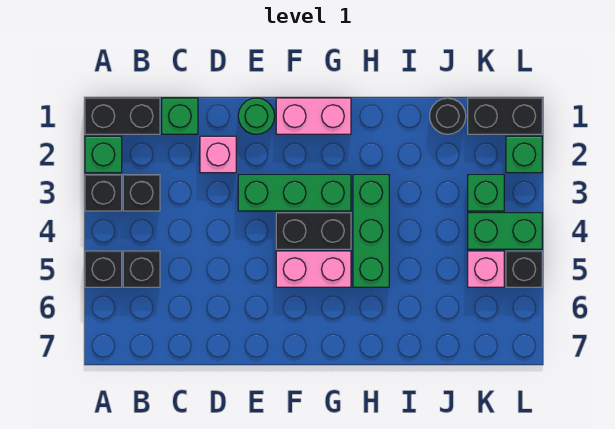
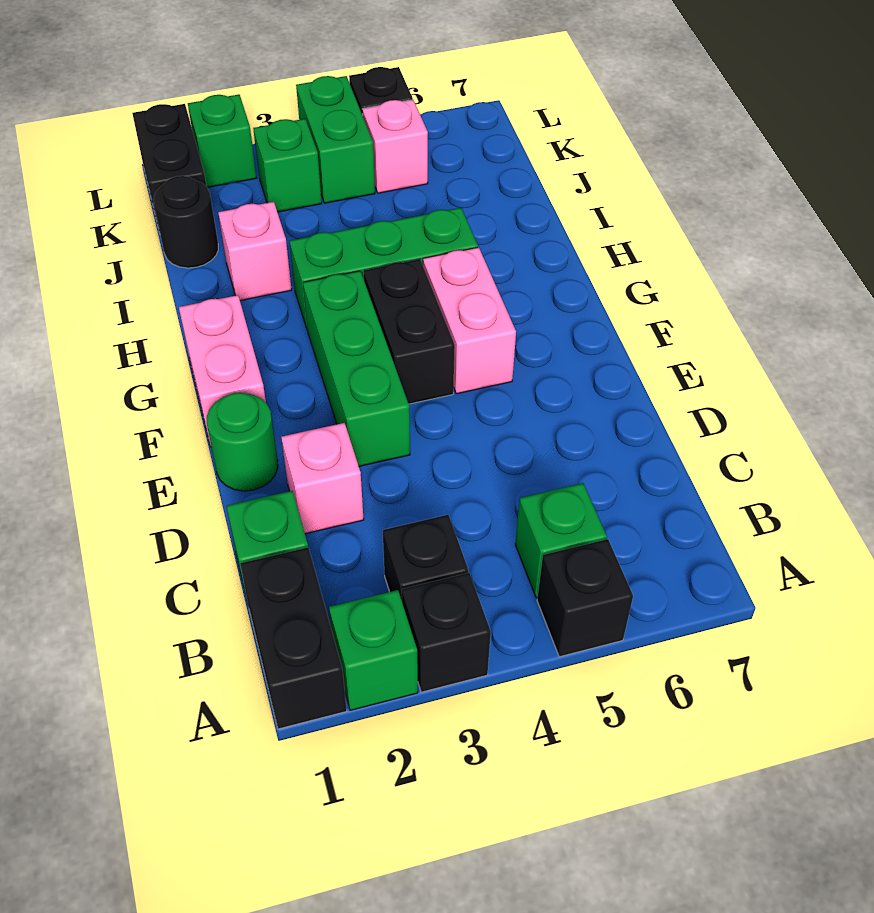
black brick B5 level 1 -> green brick B5 level 1
none -> pink brick I2 level 1

